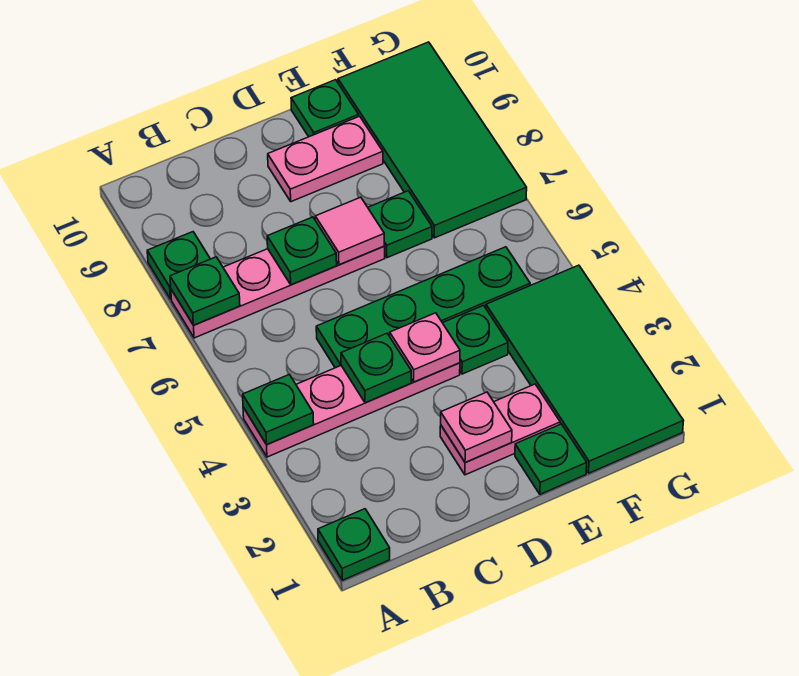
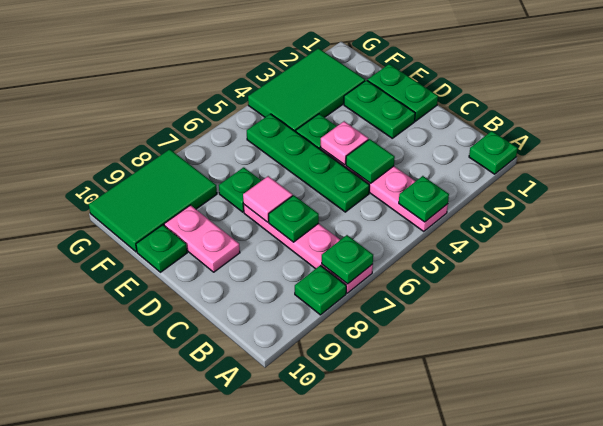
green plate C4 level 2 -> green tile C4 level 2
pink plate D2:E2 level 1 -> green plate D2:E2 level 1
pink plate D2 level 2 -> none
green plate E1 level 1 -> green plate D1:E1 level 1
green tile F1:G4 level 1 -> green tile F2:G4 level 1
green tile F7:G10 level 1 -> green tile F8:G10 level 1

